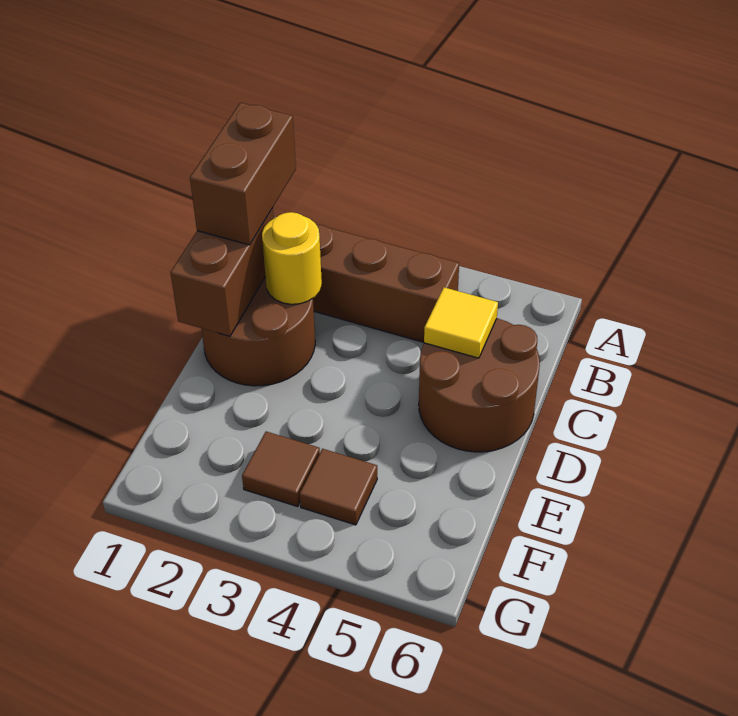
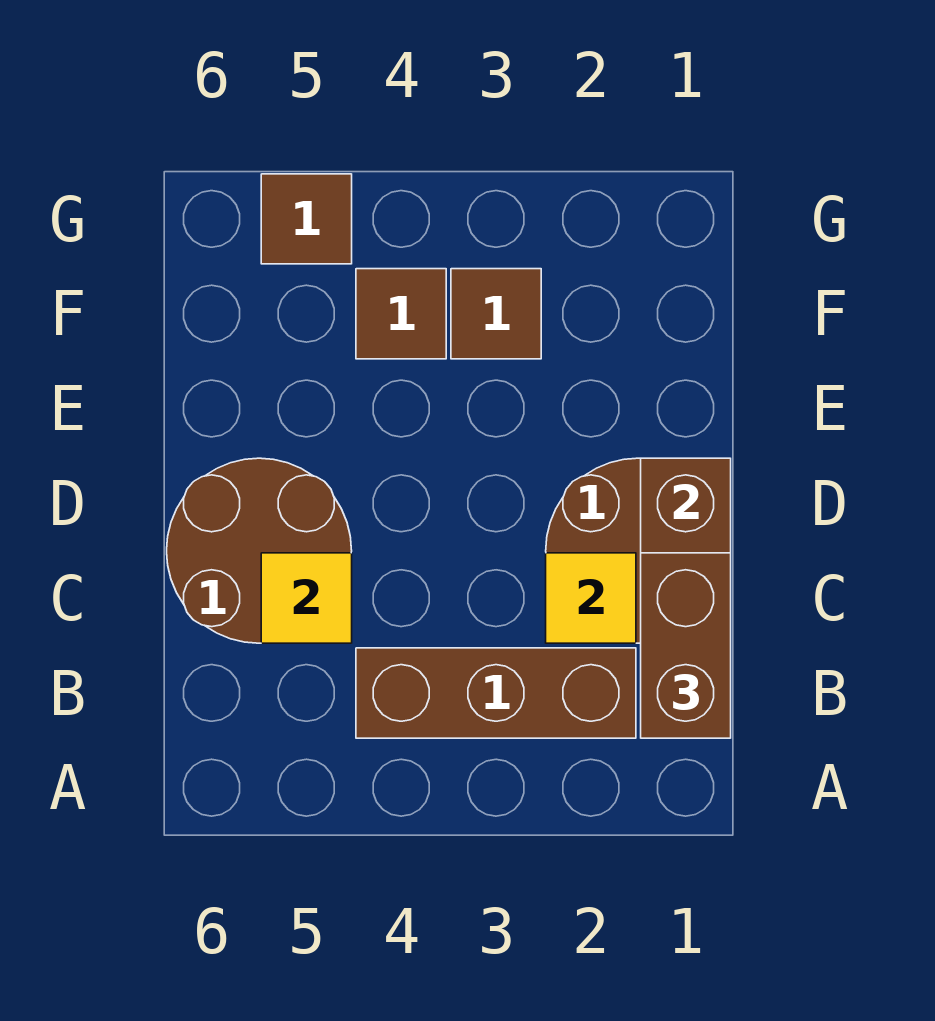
yellow round brick C2 level 2 -> yellow tile C2 level 2
none -> brown tile G5 level 1

